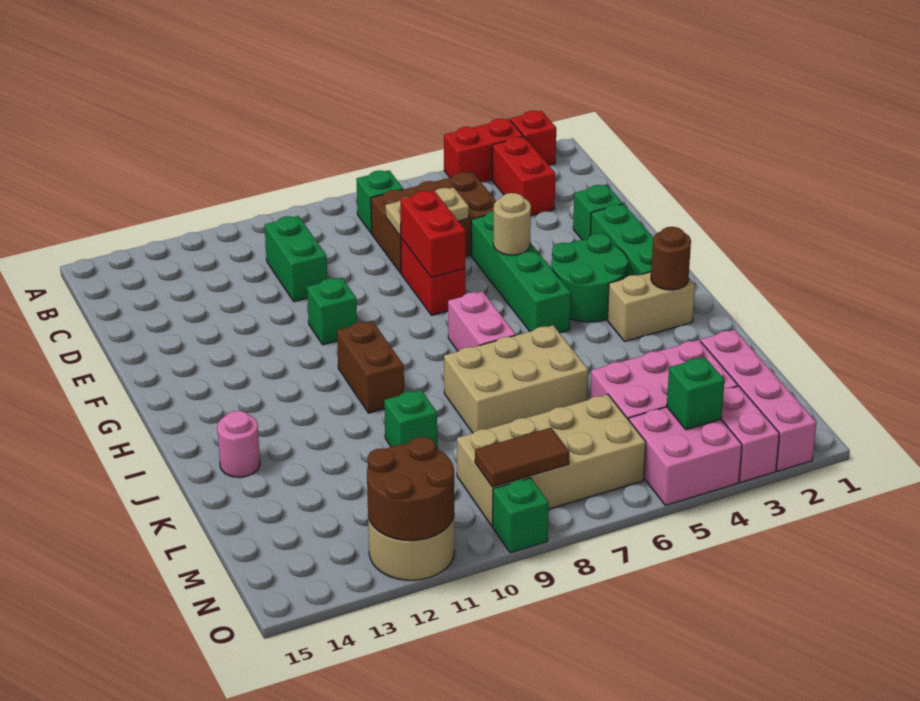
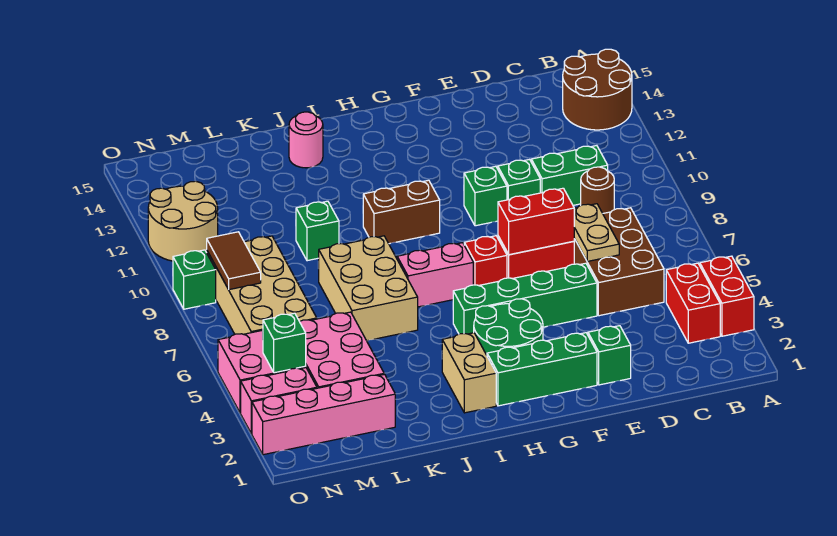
red brick A2 level 1 -> red brick G7 level 1
red brick B3:C3 level 1 -> red brick B3:B4 level 1
green brick B7 level 1 -> green brick E10 level 1
tan round brick F5 level 2 -> none
brown round brick I2 level 2 -> brown round brick C9 level 1
brown round brick N11:O12 level 2 -> brown round brick A13:B14 level 1

